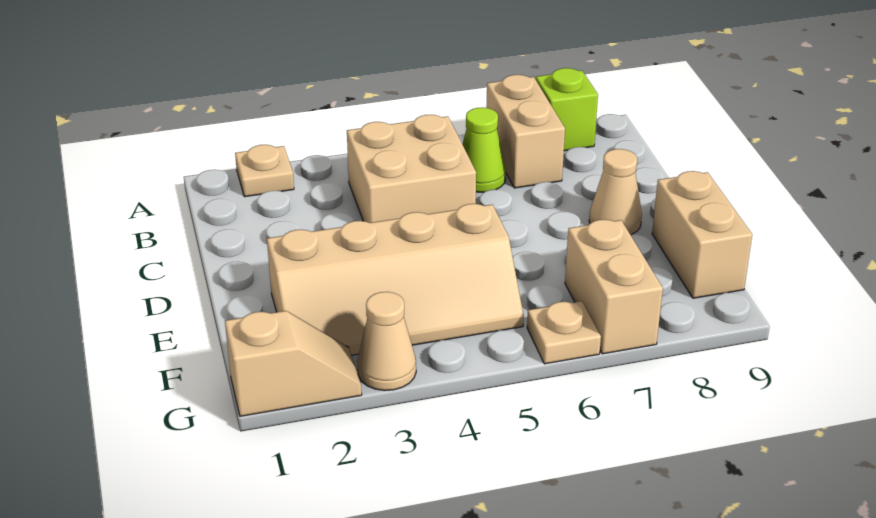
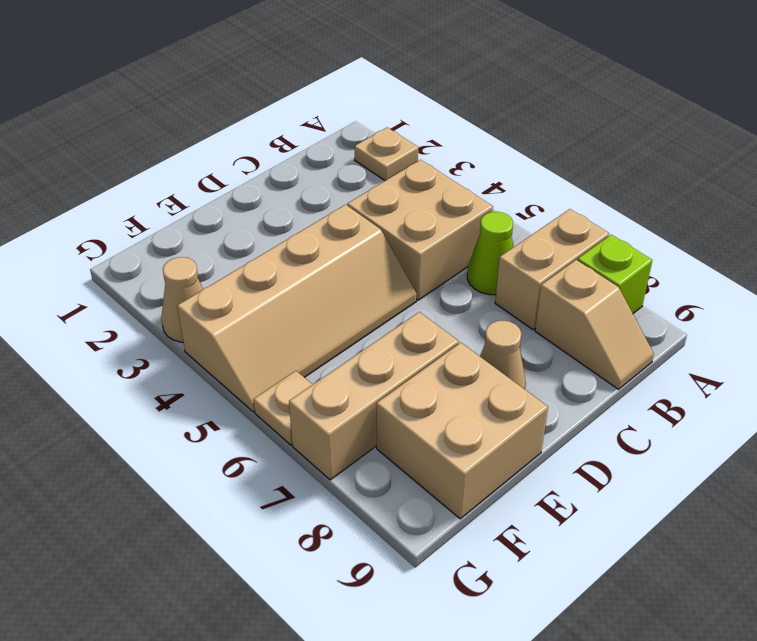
tan slope E2:F5 level 1 top E -> tan slope D4:G5 level 1 top 4
tan brick E9:F9 level 1 -> tan brick E8:F9 level 1
tan brick F7:G7 level 1 -> tan brick E7:G7 level 1
tan slope G1:G2 level 1 top 1 -> tan slope B8:B9 level 1 top 8

